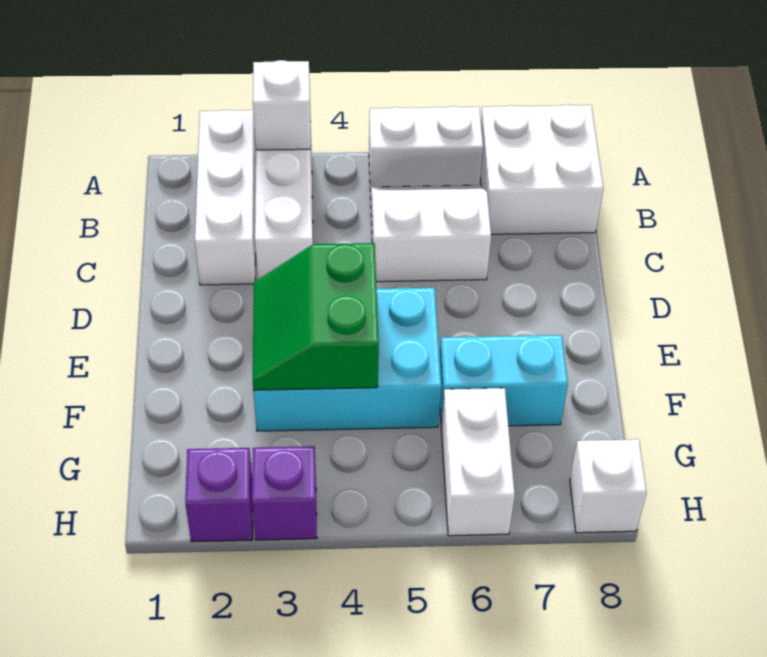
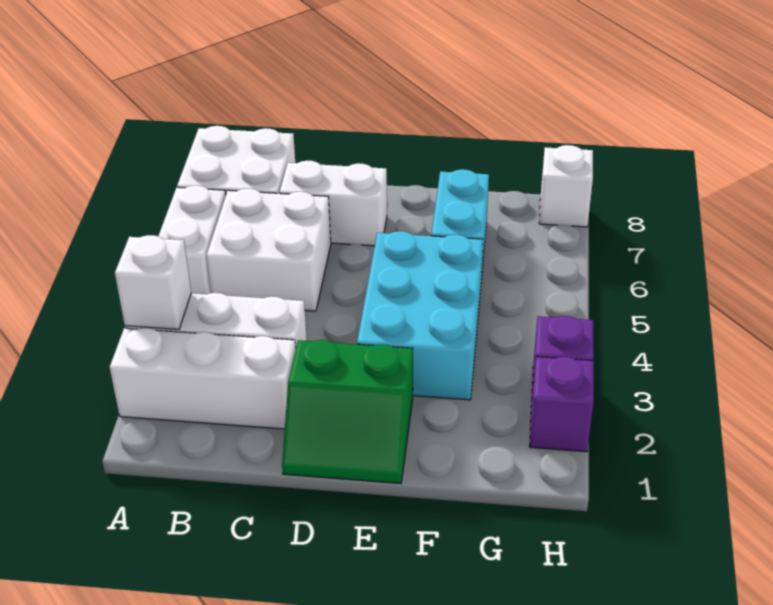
white slope B5:C6 level 1 top C -> white brick B5:C6 level 1
green slope E3:F4 level 2 top 4 -> green slope D1:E2 level 1 top 2
white brick G6:H6 level 1 -> white brick C7:D7 level 1

